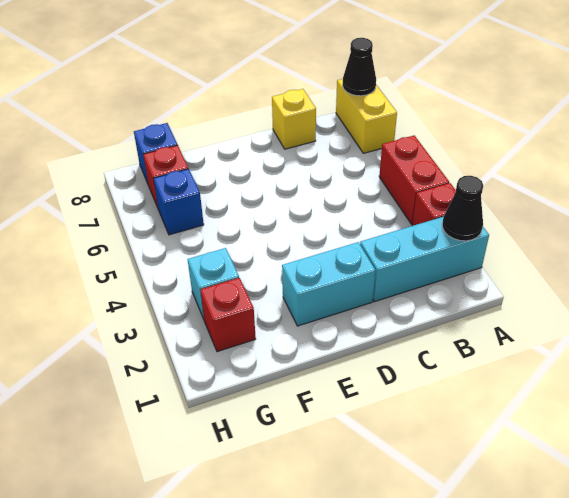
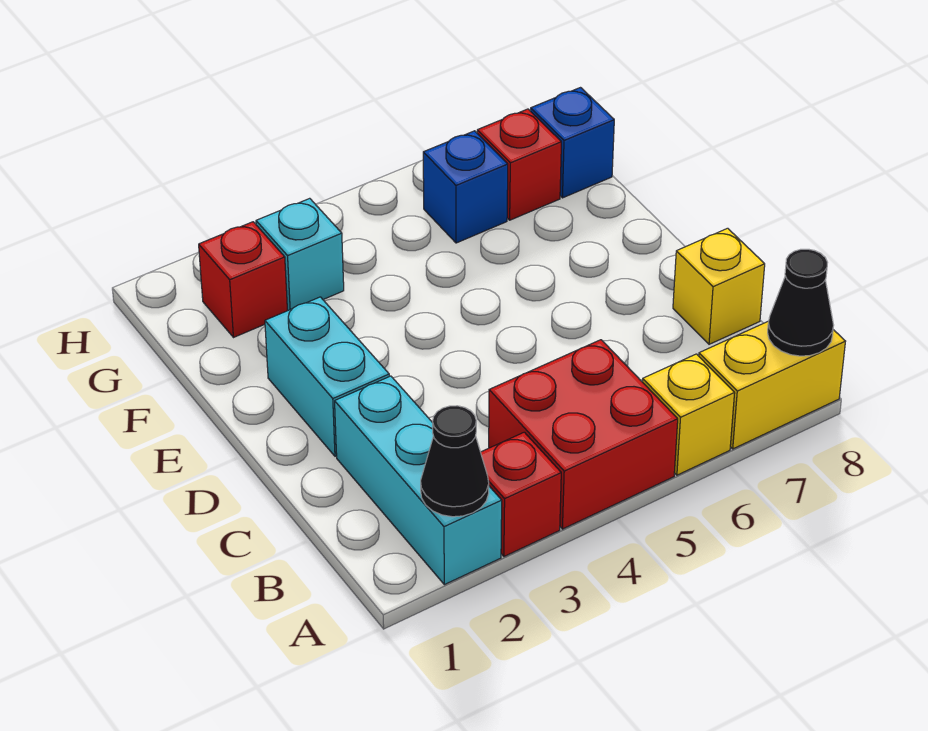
red brick A4:A5 level 1 -> red brick A4:B5 level 1
none -> yellow brick A6 level 1

